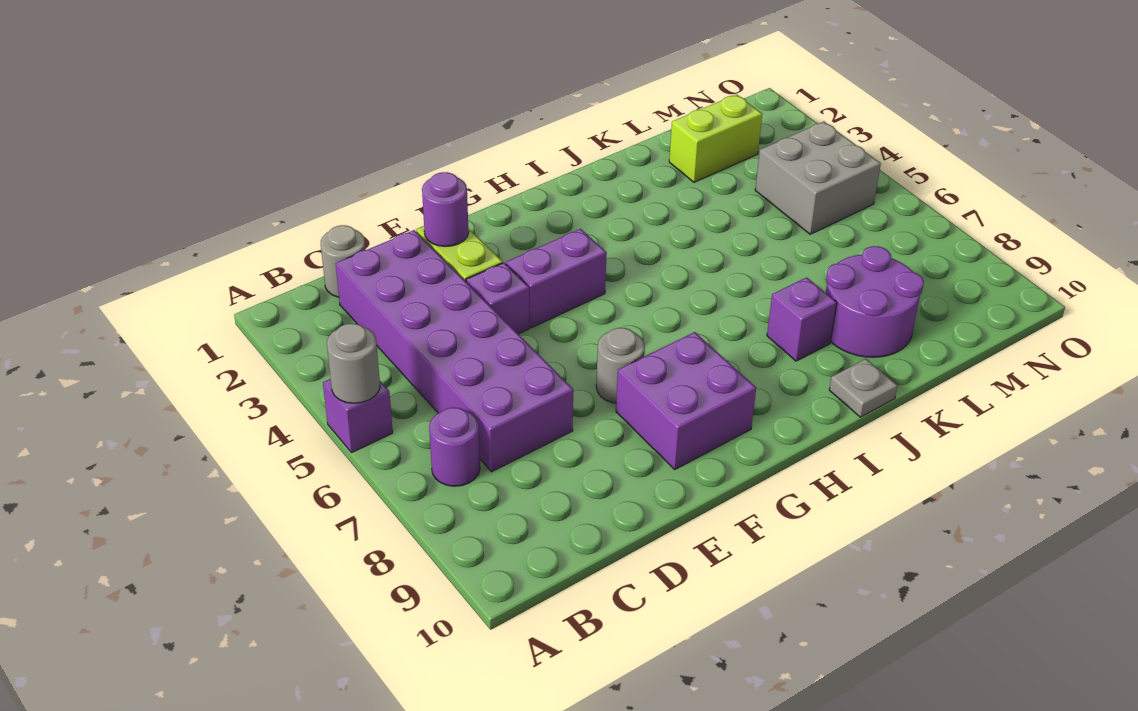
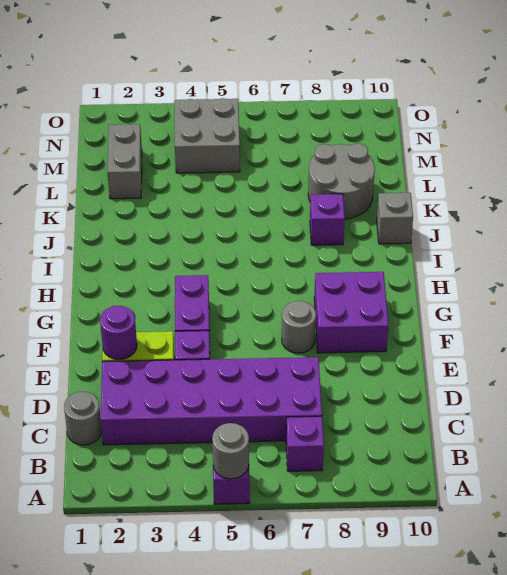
purple round brick B7 level 1 -> purple brick B7 level 1
grey plate J10 level 1 -> grey brick J10 level 1
purple round brick K8:L9 level 1 -> grey round brick K8:L9 level 1
lime brick L2:M2 level 1 -> grey brick L2:M2 level 1

